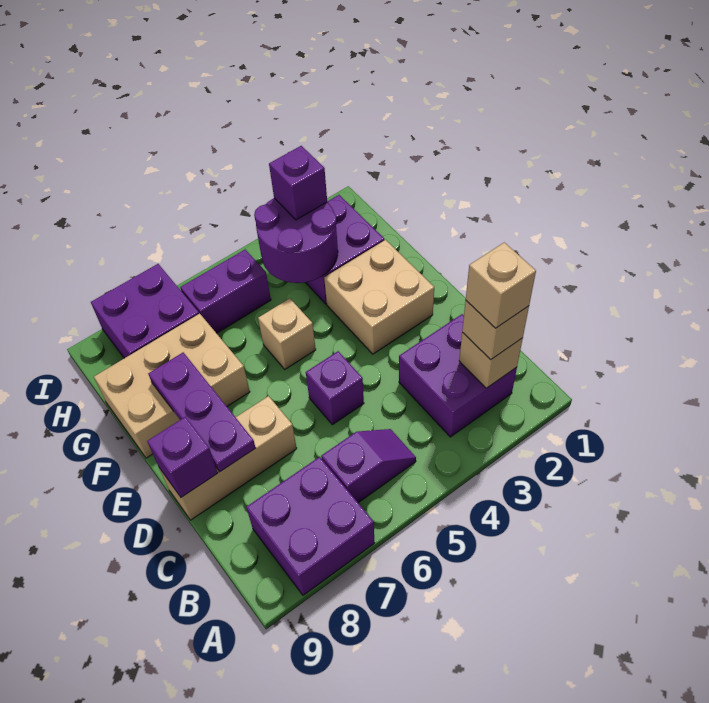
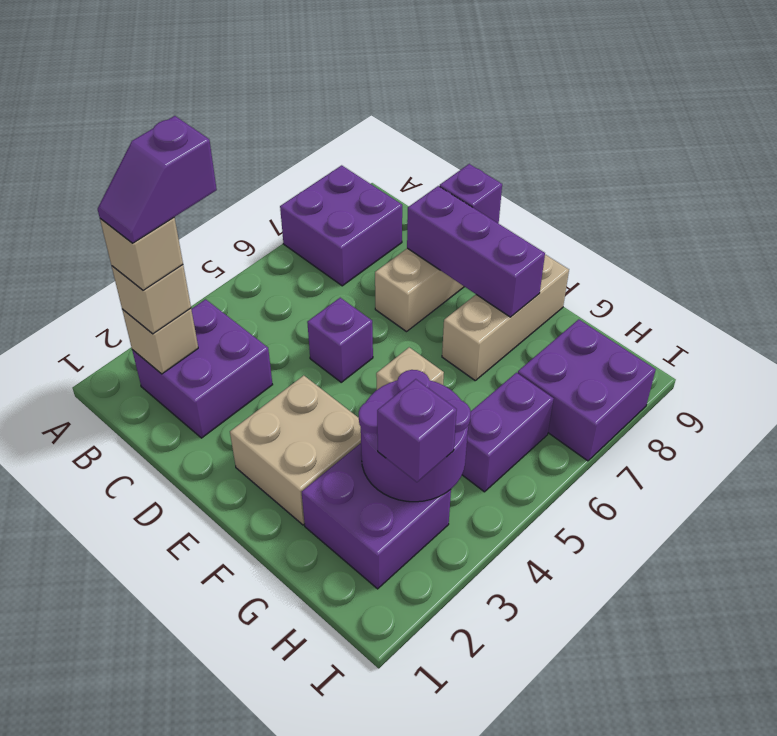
purple slope B5:B6 level 1 top 6 -> purple slope B2:B3 level 5 top 3
purple plate D8:F8 level 2 -> purple brick D8:F8 level 2
tan brick F7:G9 level 1 -> tan brick F7:F9 level 1

